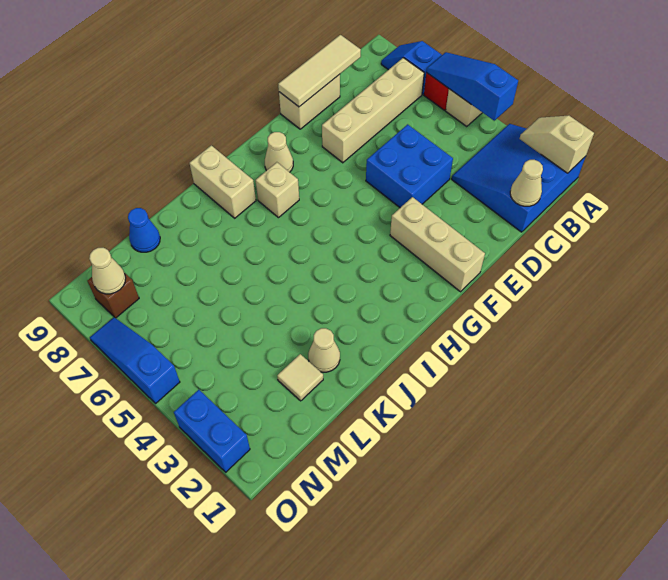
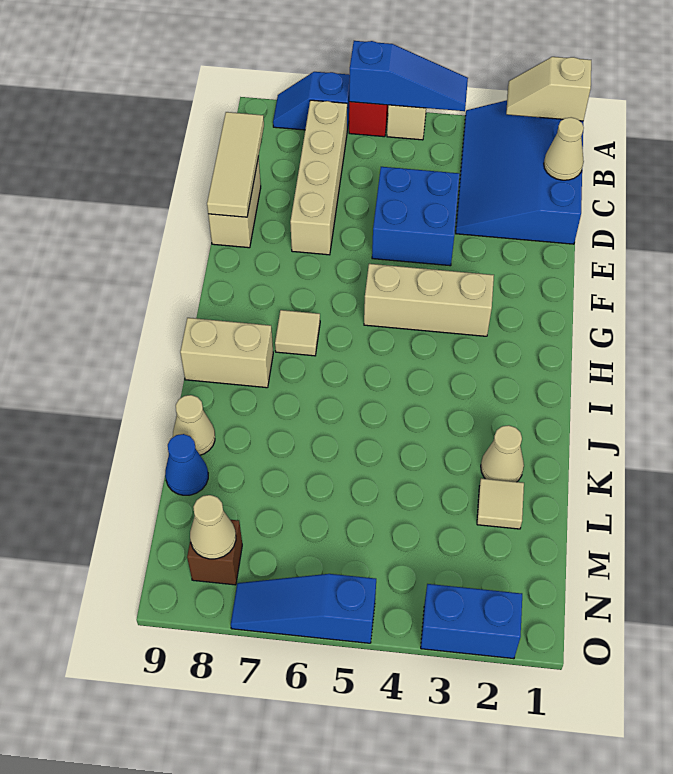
blue slope A1:C3 level 1 top 1 -> blue slope A1:D3 level 1 top 1
blue slope A4:A6 level 2 top 4 -> blue slope A4:A6 level 2 top 6
tan brick F1:F3 level 1 -> tan brick G3:G5 level 1
tan cone G8 level 1 -> tan cone K9 level 1
tan brick H7 level 1 -> tan tile H7 level 1

